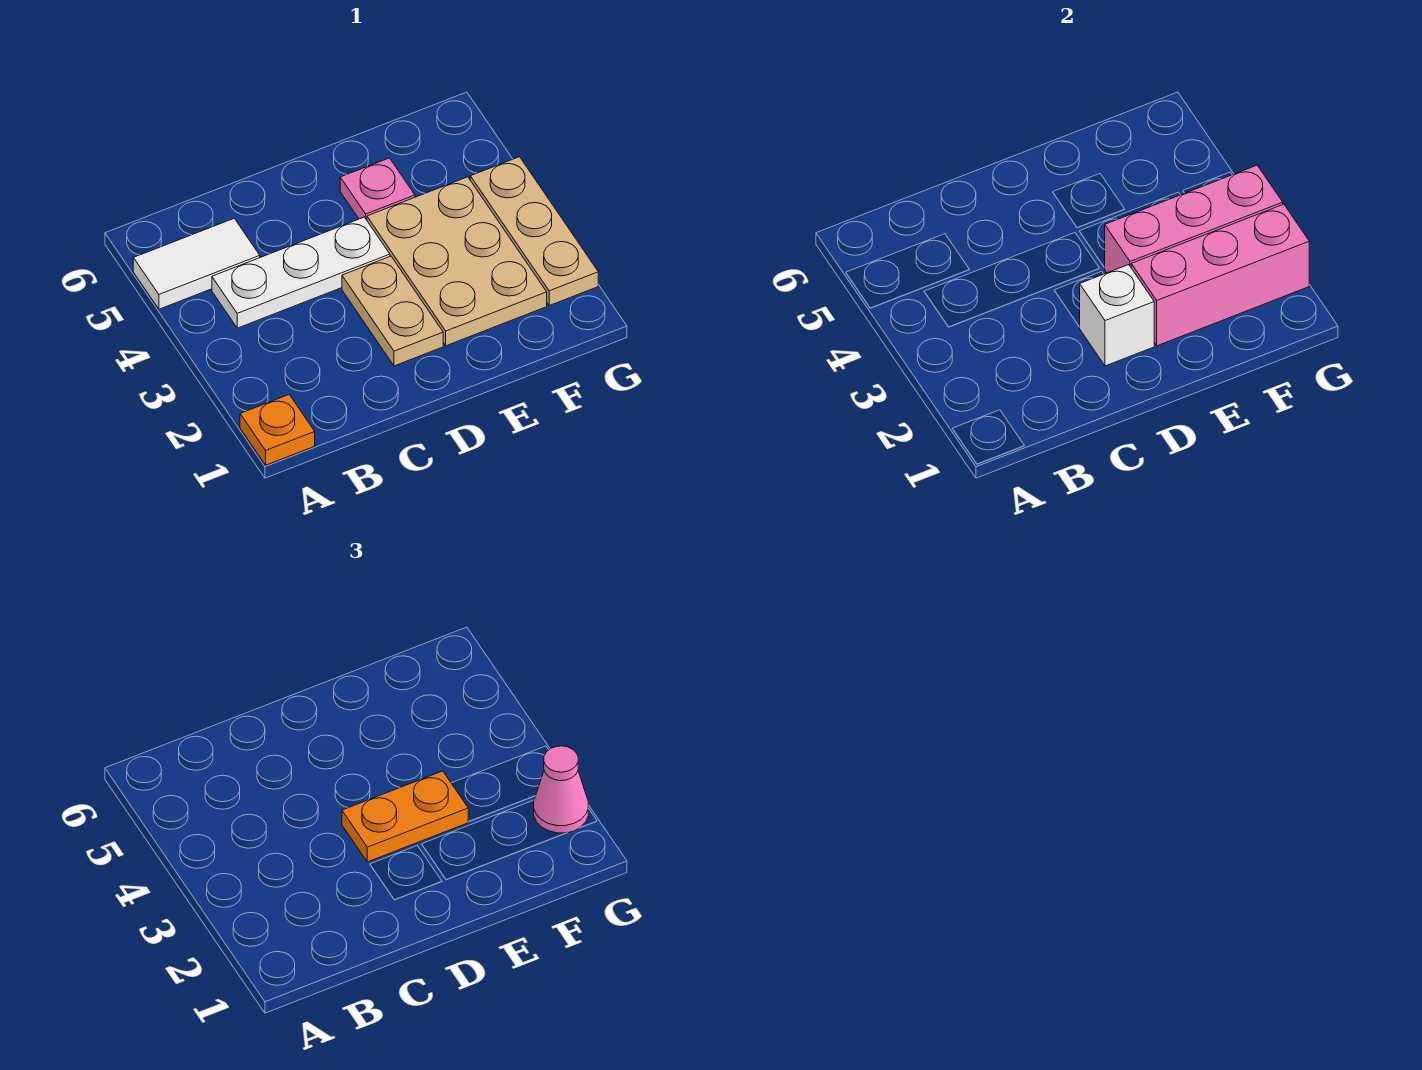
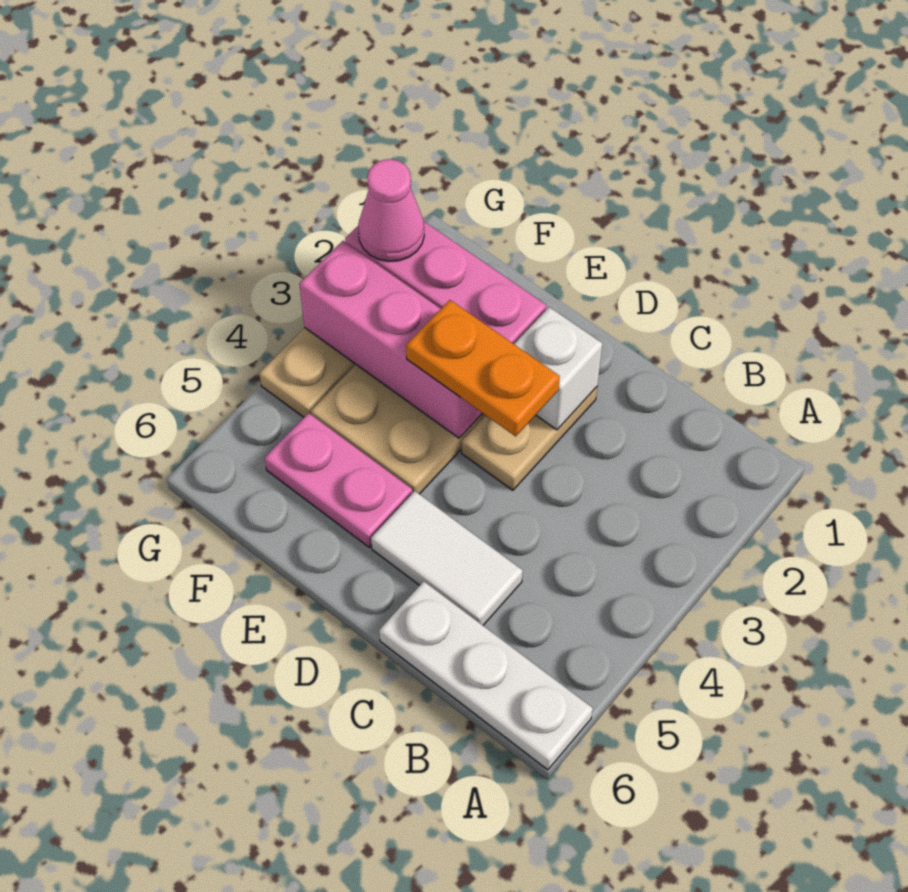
orange plate A1 level 1 -> none
white tile A5:B5 level 1 -> white tile C5:D5 level 1
white plate B4:D4 level 1 -> white plate A6:C6 level 1
pink plate E5 level 1 -> pink plate E5:F5 level 1

